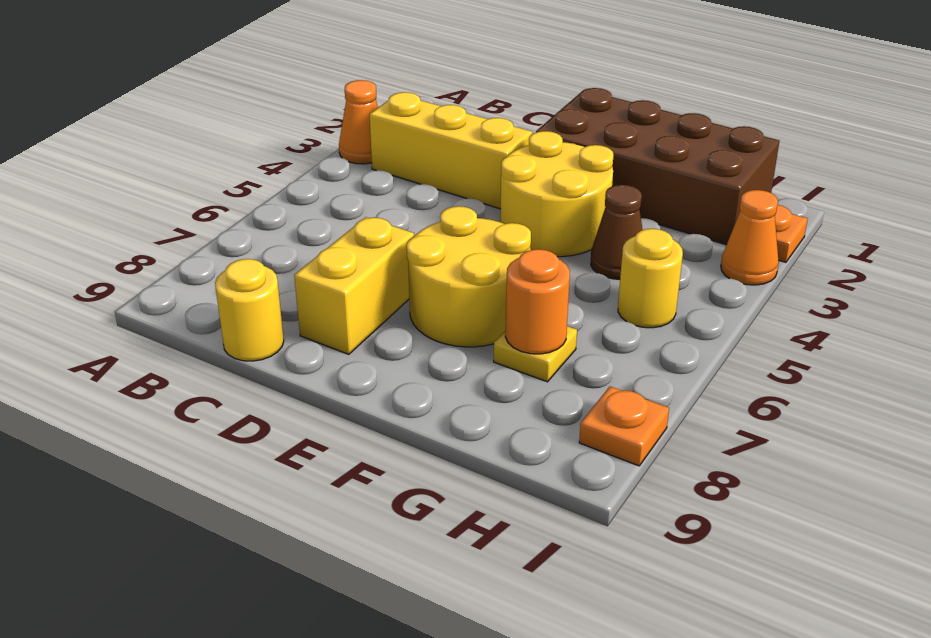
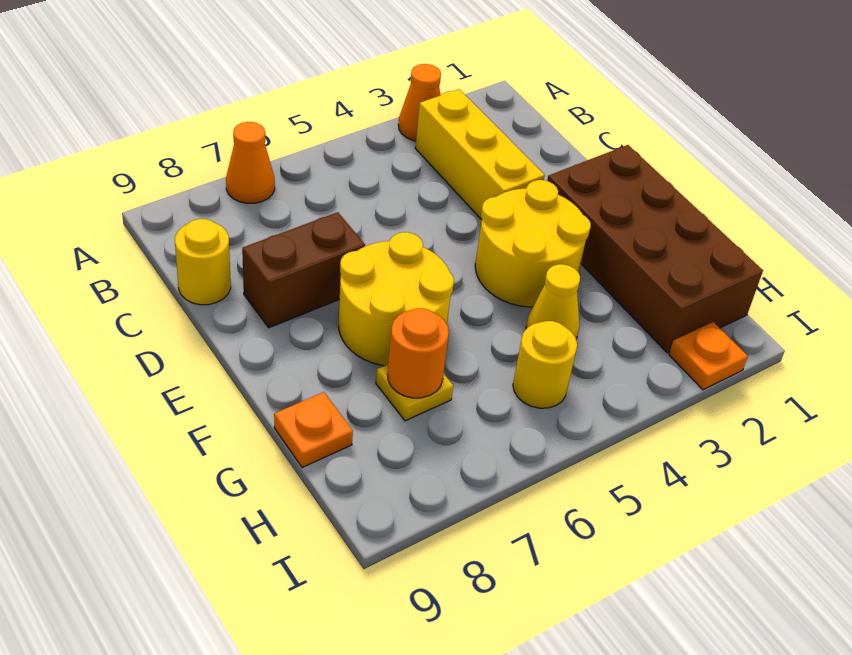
yellow brick D7:D8 level 1 -> brown brick D7:D8 level 1
brown cone G4 level 1 -> yellow cone G4 level 1
orange cone I3 level 1 -> orange cone A7 level 1
orange plate I8 level 1 -> orange plate G9 level 1

